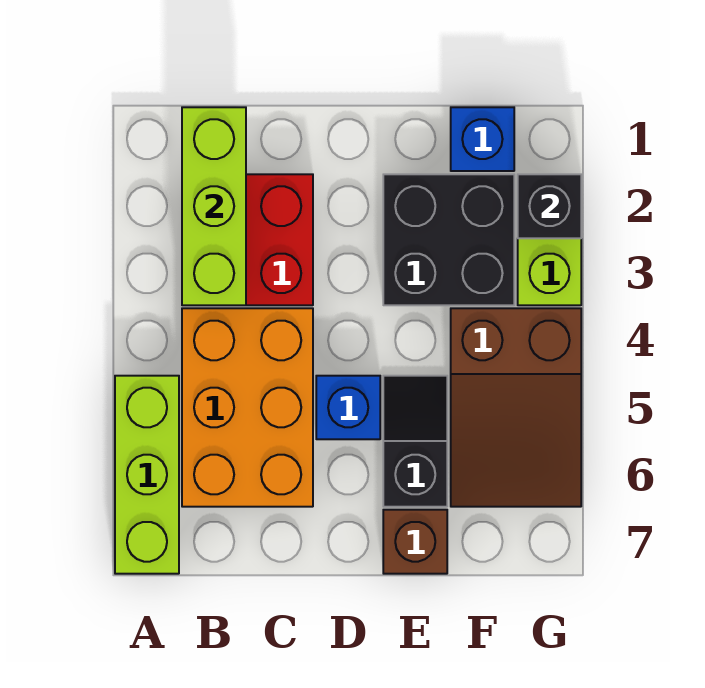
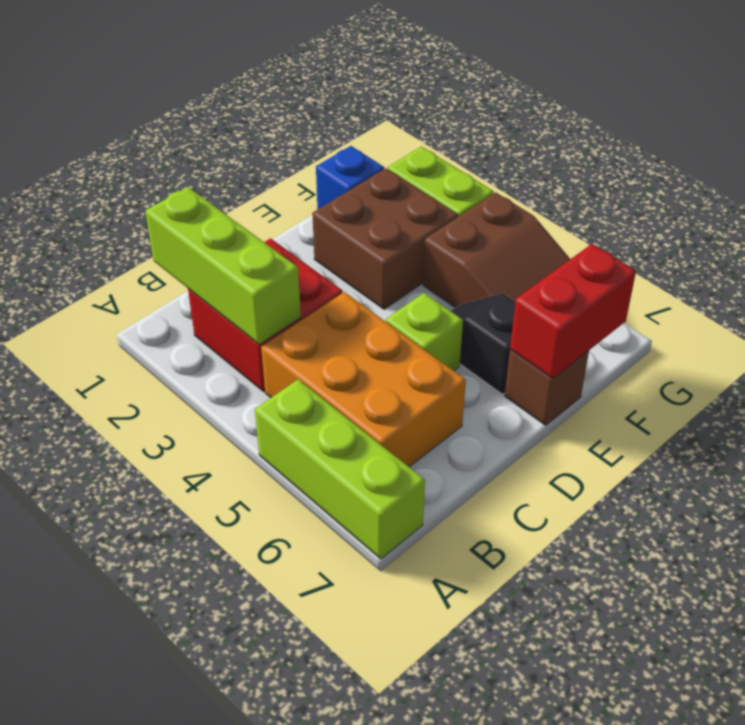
blue brick D5 level 1 -> lime brick D5 level 1
black brick E2:F3 level 1 -> brown brick E2:F3 level 1
none -> red brick E7:F7 level 2
black brick G2 level 2 -> none

